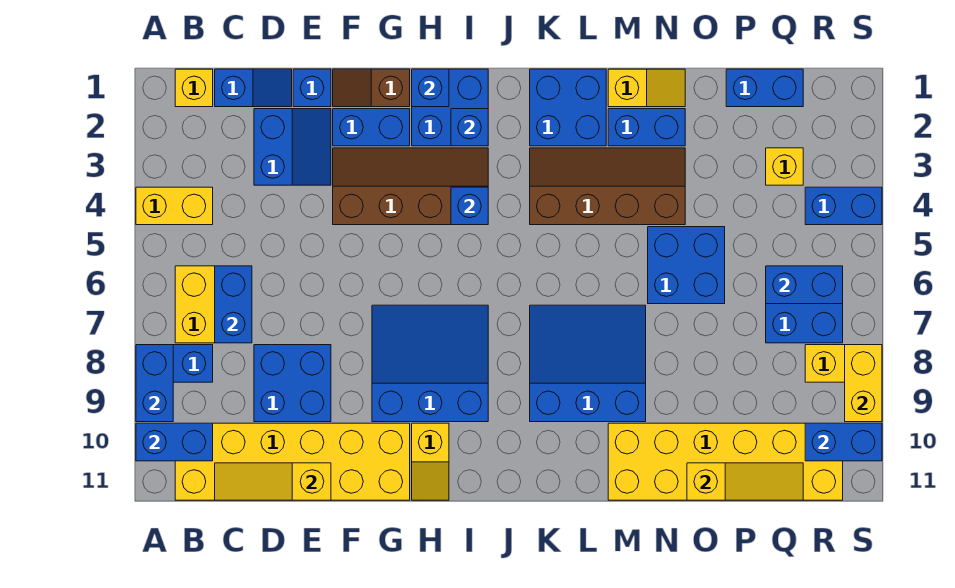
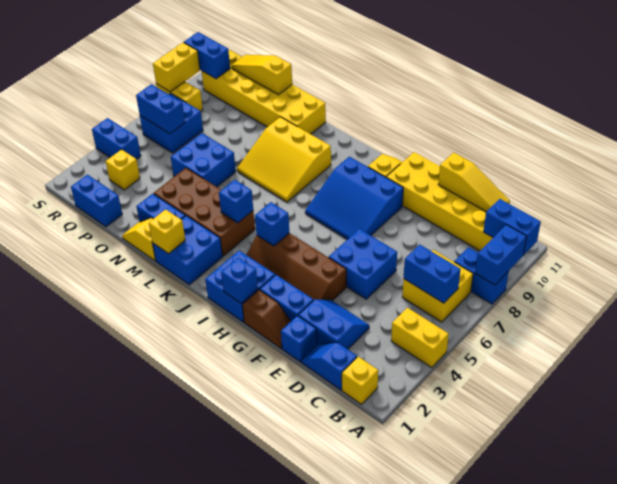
blue brick C6:C7 level 2 -> blue brick B6:C6 level 2
blue slope D2:E3 level 1 top D -> blue slope D2:E3 level 1 top 2
blue brick D8:E9 level 1 -> blue brick E5:F6 level 1
blue brick I2 level 2 -> blue brick K4 level 2
brown slope K3:N4 level 1 top 4 -> brown brick K3:N4 level 1
blue slope K7:M9 level 1 top 9 -> yellow slope K7:M9 level 1 top 9
none -> yellow brick L1 level 2

